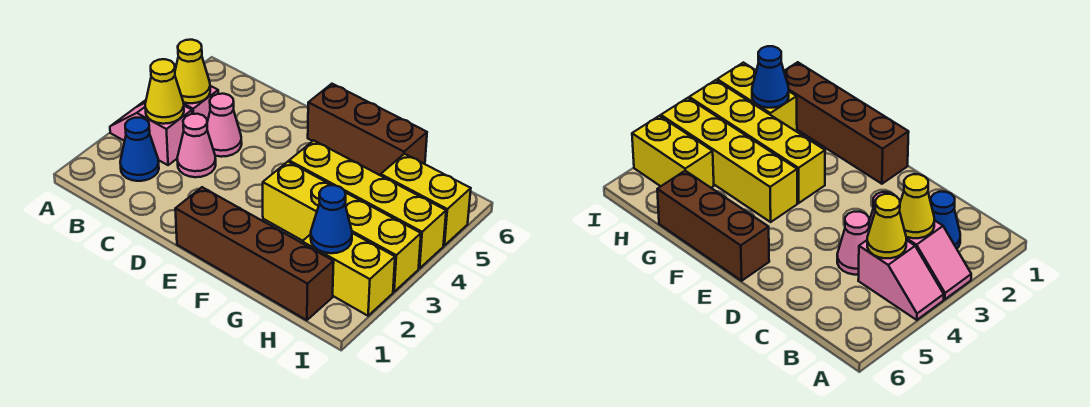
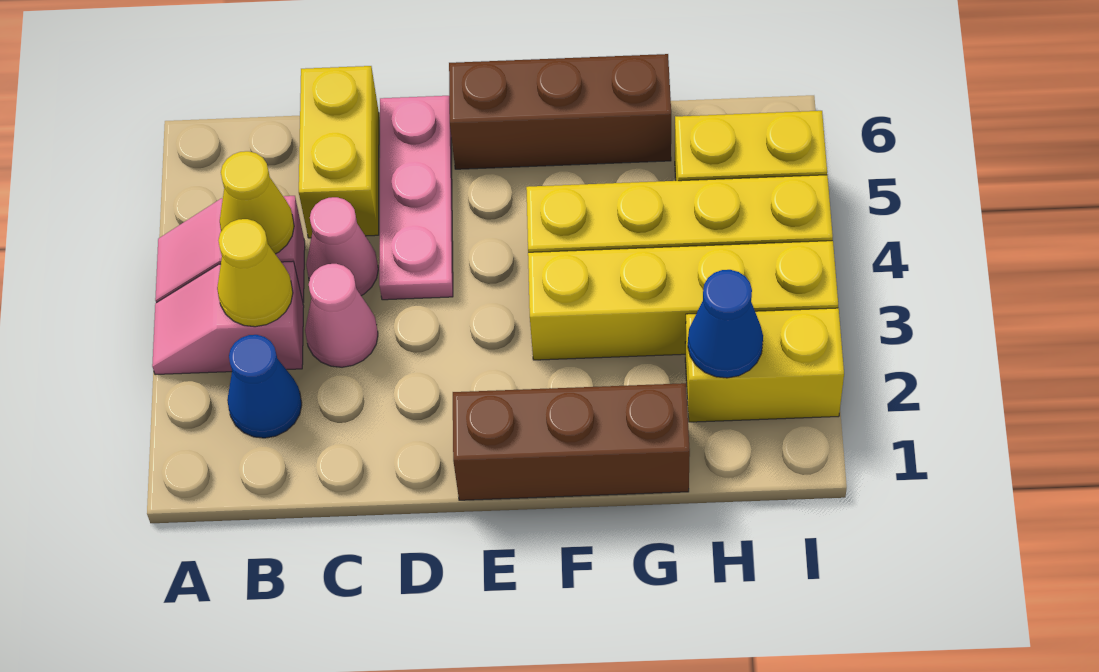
none -> yellow brick C5:C6 level 1
none -> pink plate D4:D6 level 1
brown brick E1:H1 level 1 -> brown brick E1:G1 level 1

